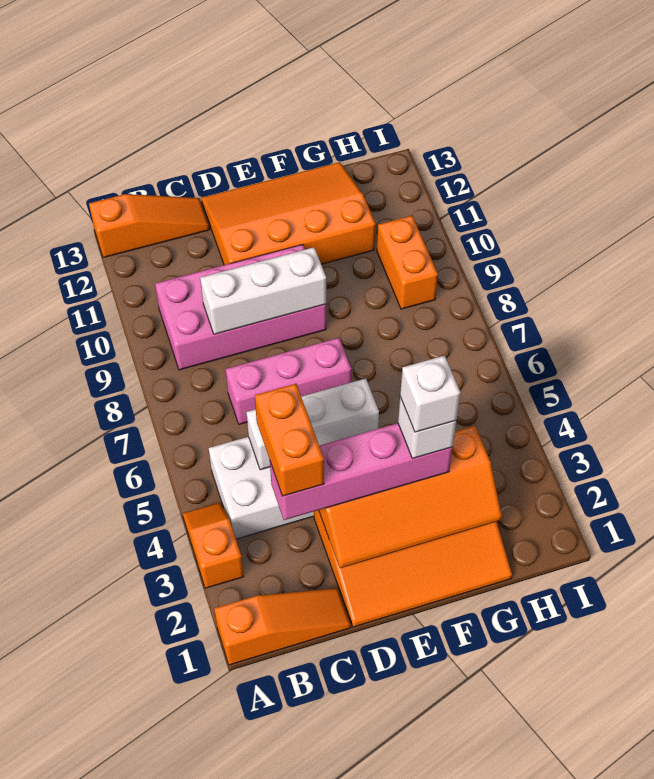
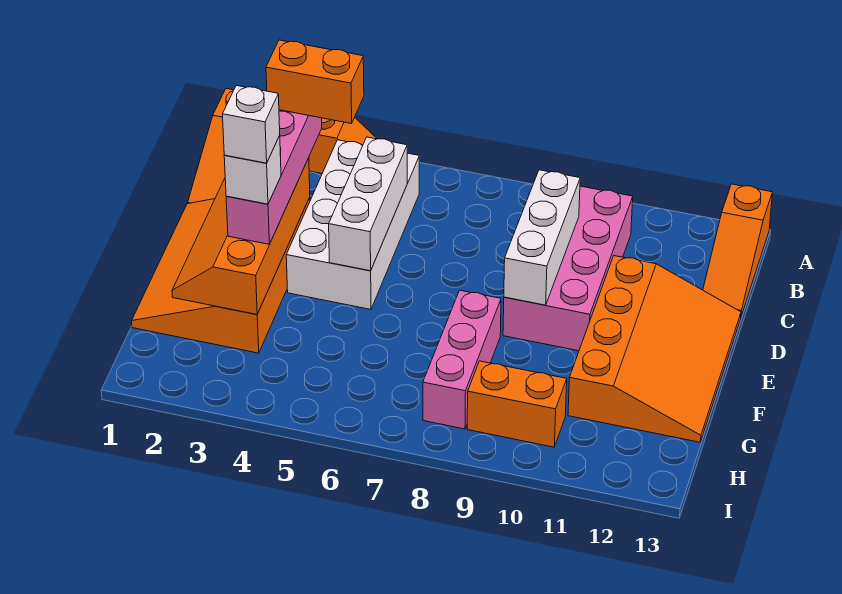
pink brick C7:E7 level 1 -> pink brick F8:H8 level 1

